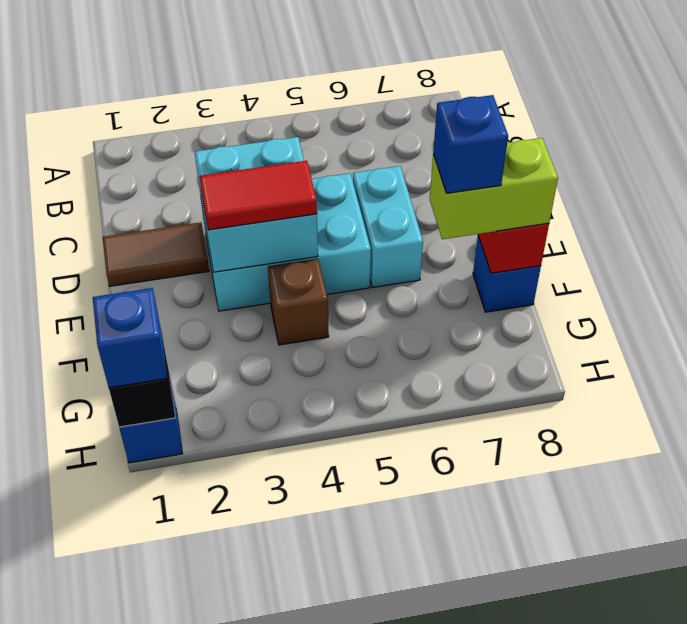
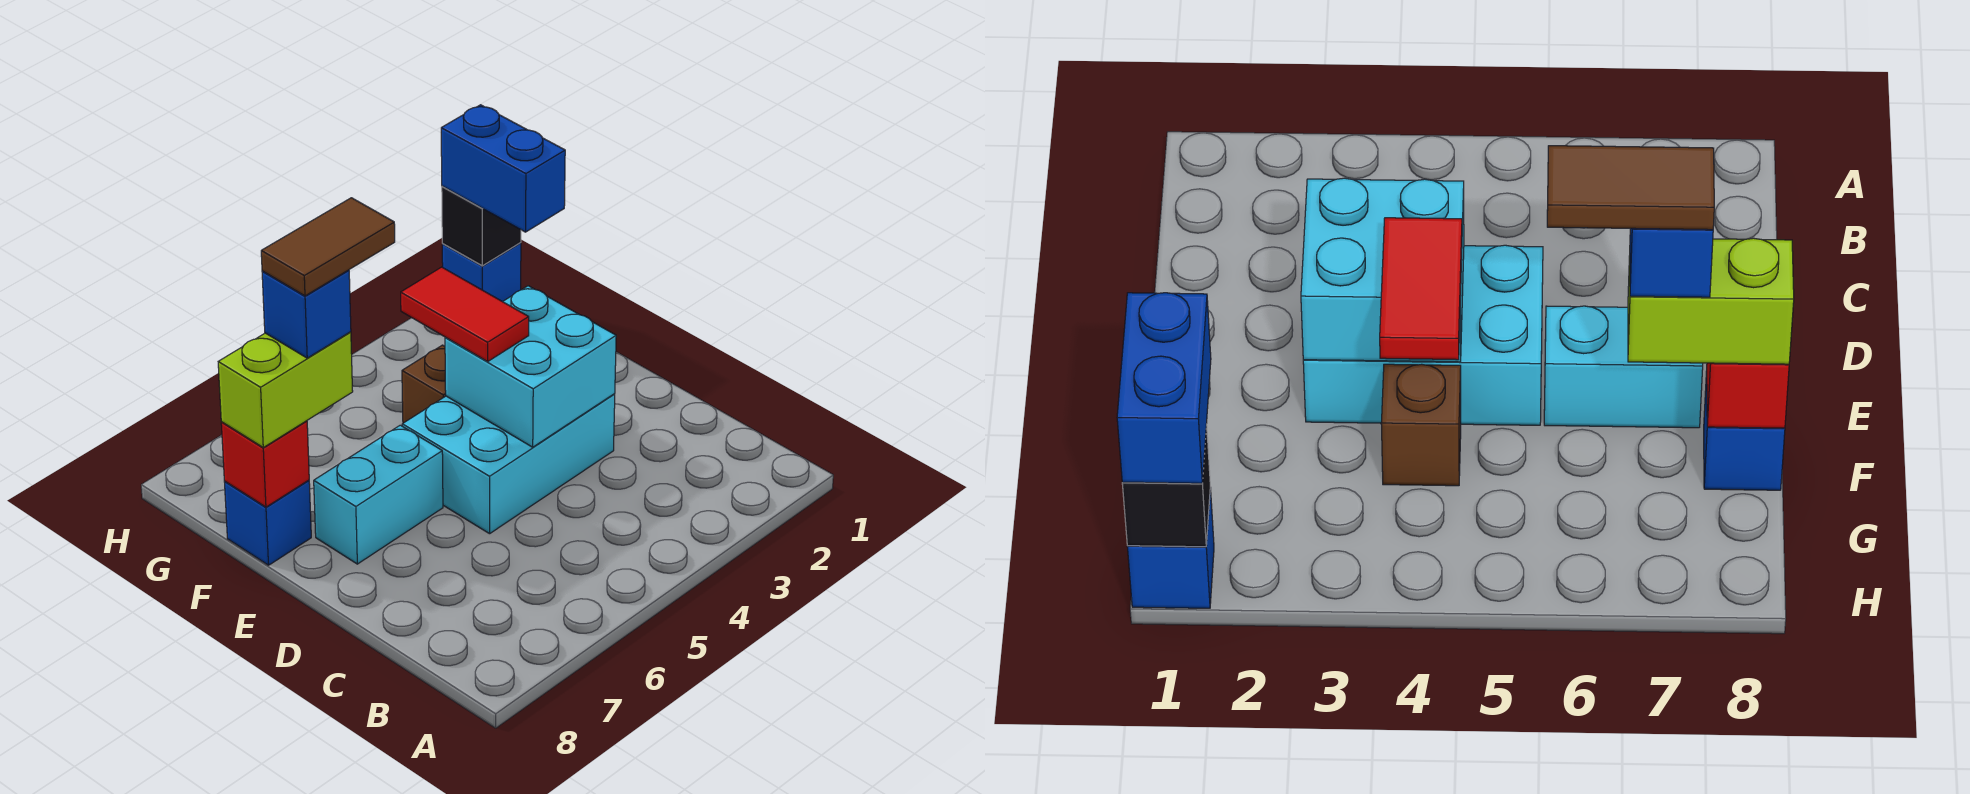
brown tile D1:D2 level 1 -> brown tile F6:F7 level 5
cyan brick D6:E6 level 1 -> cyan brick E6:E7 level 1
red tile E3:E4 level 3 -> red tile E4:F4 level 3
blue brick H1 level 3 -> blue brick G1:H1 level 3

